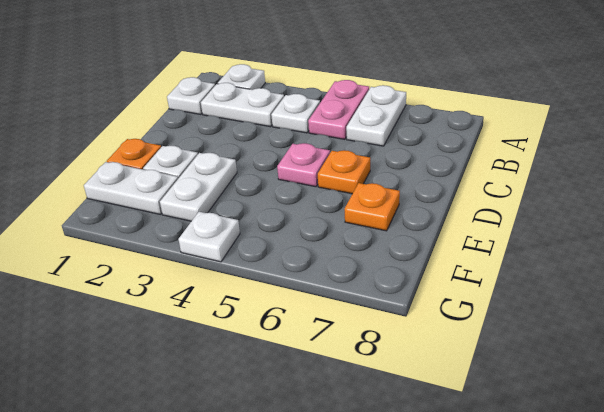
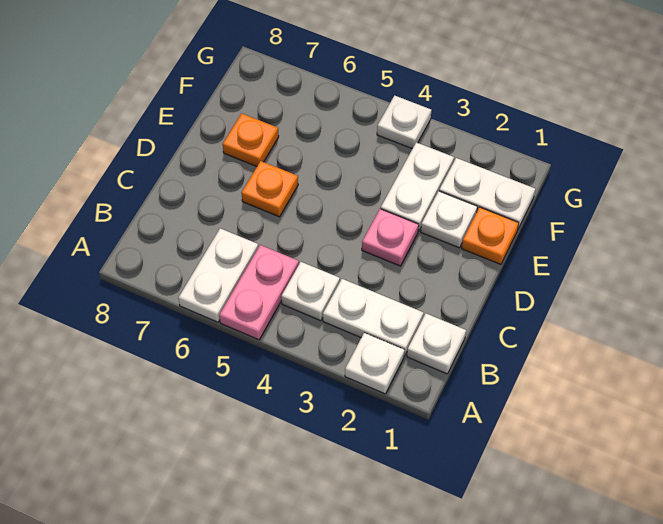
pink plate D5 level 1 -> pink plate D3 level 1

